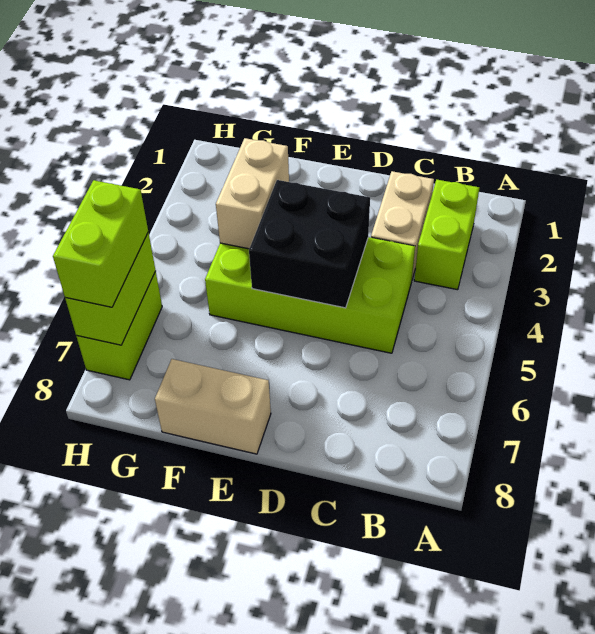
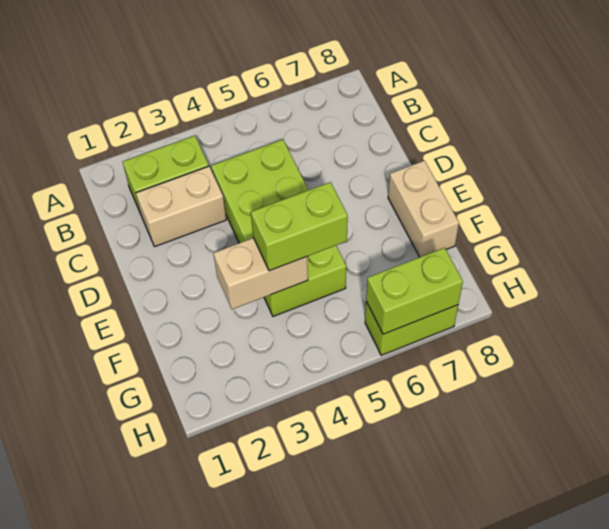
black brick D4:E5 level 2 -> none
lime brick H6:H7 level 3 -> lime brick F4:F5 level 3

